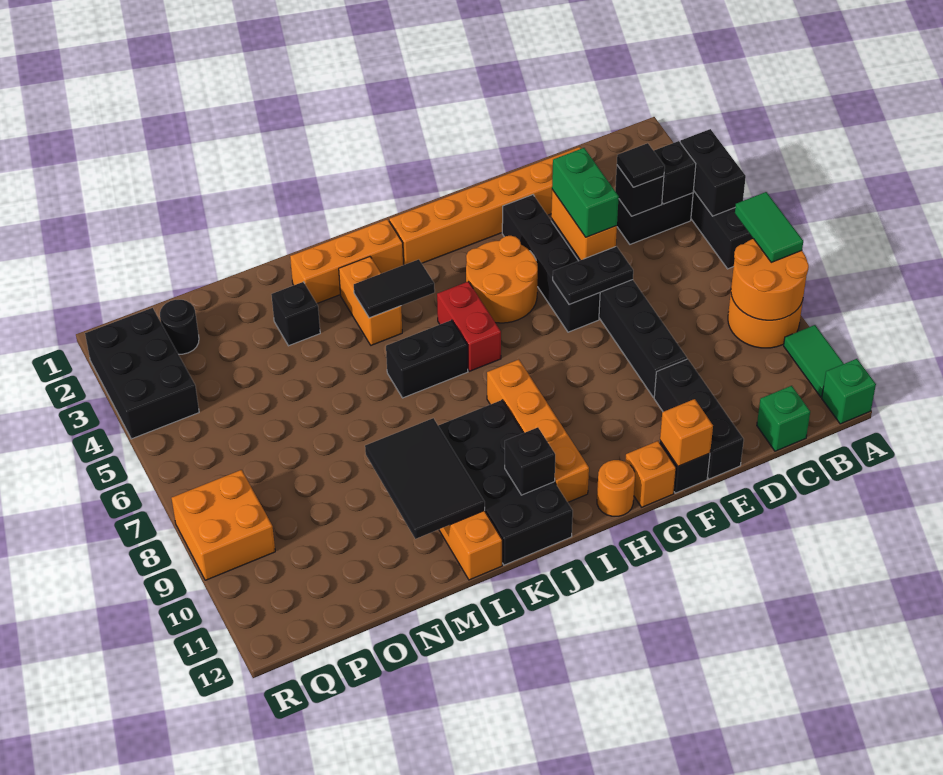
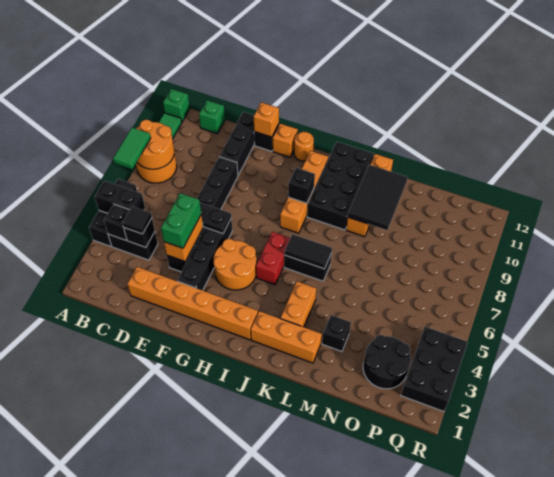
black brick A4:A5 level 2 -> black brick A5:B5 level 2
black tile J4:K4 level 2 -> black tile J6:K6 level 2
black brick J11 level 2 -> black brick I9 level 2
black round brick P2 level 1 -> black round brick O2:P3 level 1
orange brick Q8:R9 level 1 -> none

